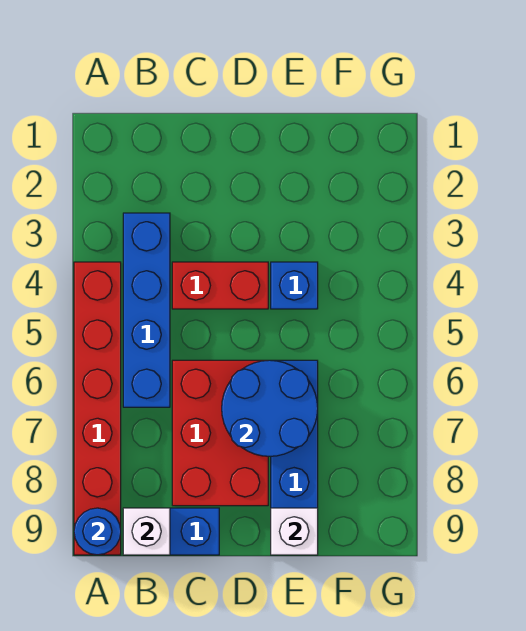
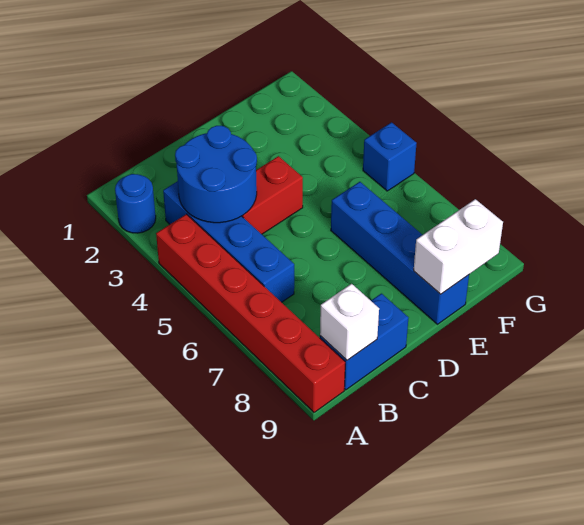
blue round brick A9 level 2 -> blue round brick A2 level 1
red brick C6:D8 level 1 -> none
blue round brick D6:E7 level 2 -> blue round brick B3:C4 level 2
blue brick E4 level 1 -> blue brick G5 level 1
white brick E9 level 2 -> white brick E9:F9 level 2

